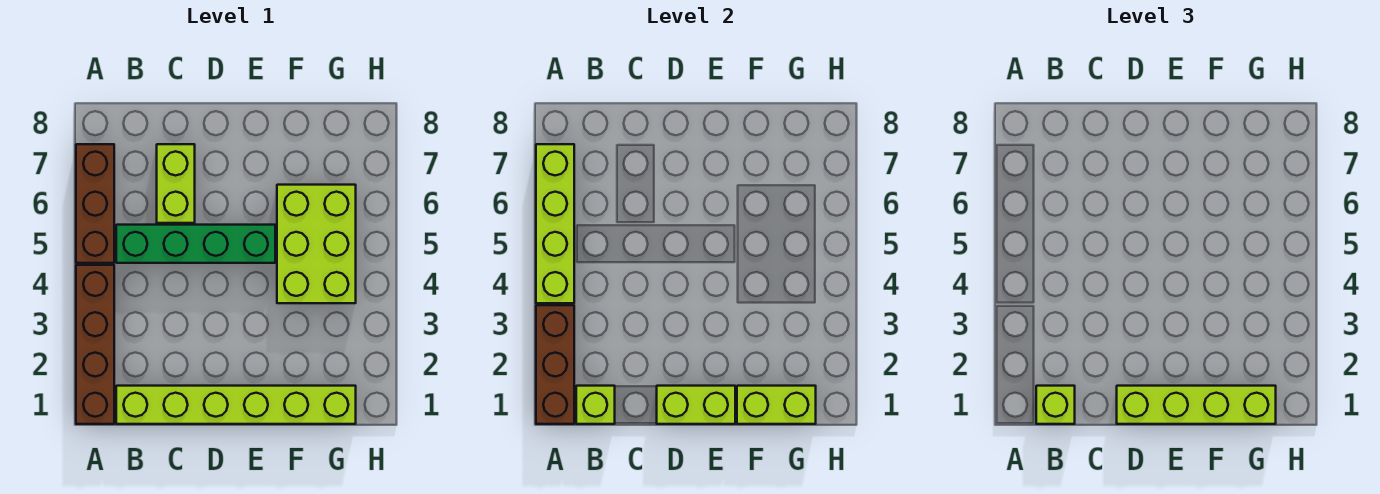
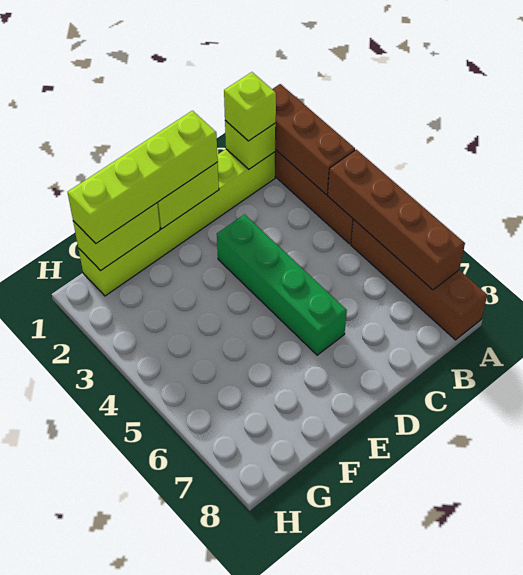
lime brick A4:A7 level 2 -> brown brick A4:A7 level 2
brown brick A5:A7 level 1 -> brown brick A5:A8 level 1
green brick B5:E5 level 1 -> green brick D3:D6 level 1
lime brick C6:C7 level 1 -> none
lime brick F4:G6 level 1 -> none

